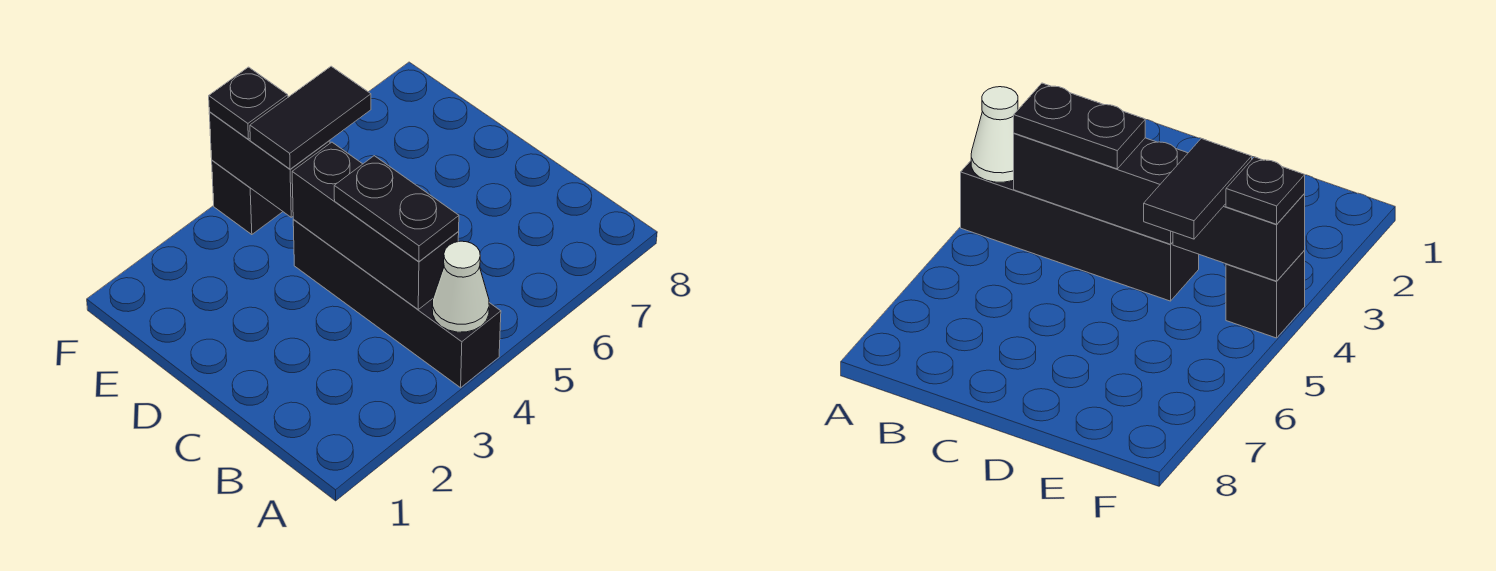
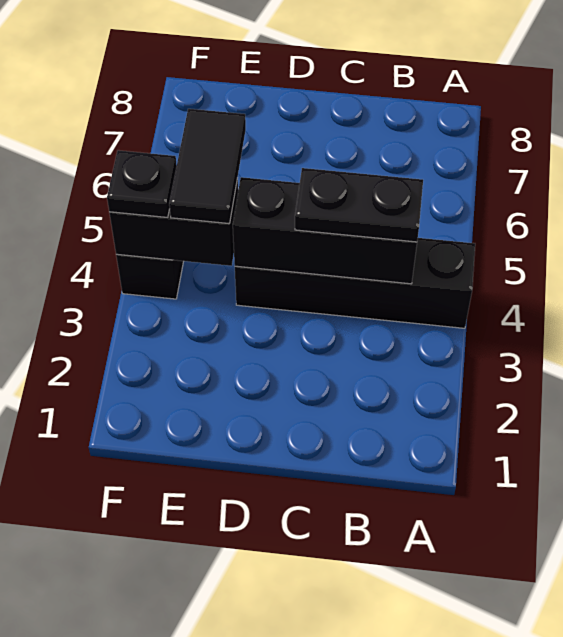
white cone A4 level 2 -> none

